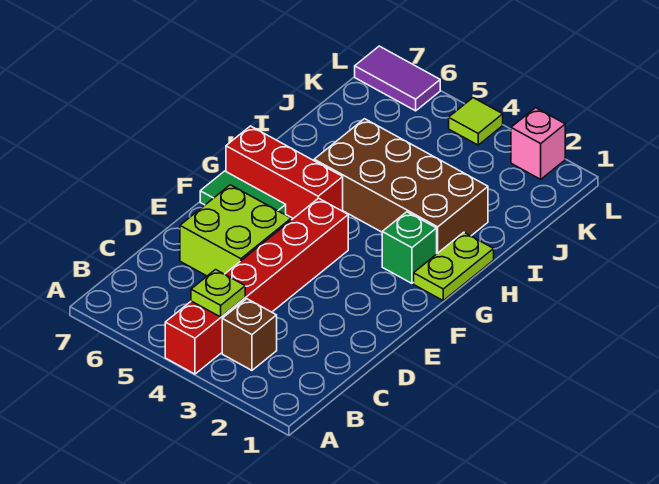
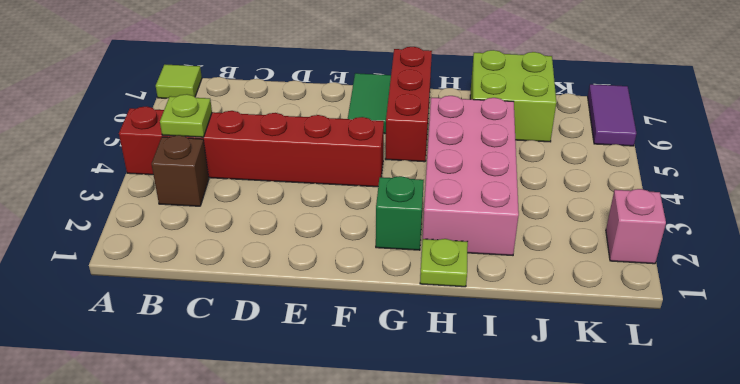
lime brick D5:E6 level 1 -> lime brick I6:J7 level 1
lime plate G1:H1 level 1 -> lime plate H1 level 1
brown brick H2:I5 level 1 -> pink brick H2:I5 level 1
lime tile L4 level 1 -> lime tile A7 level 1

